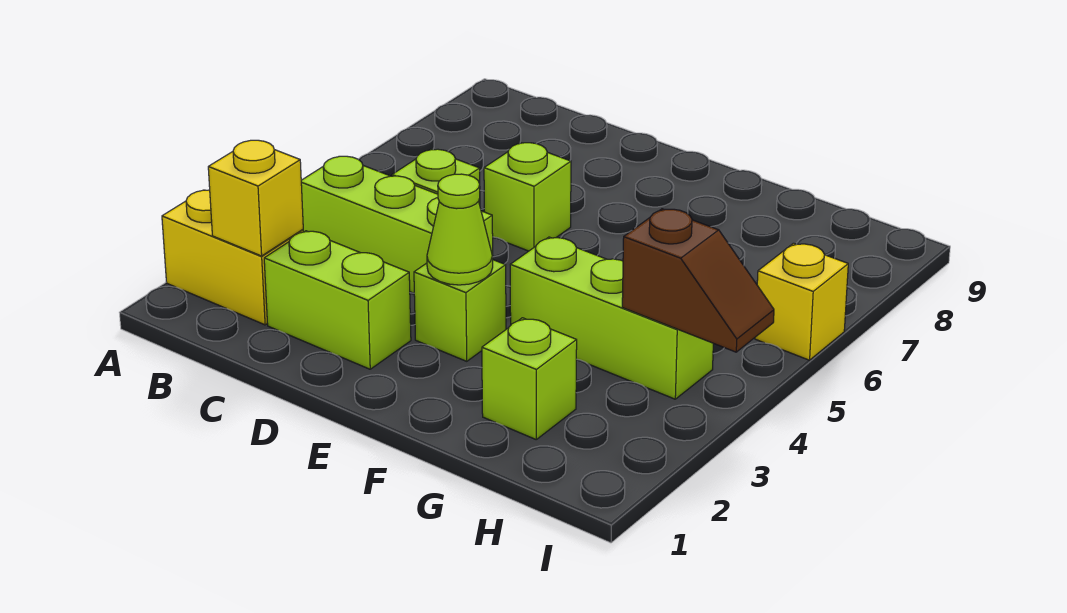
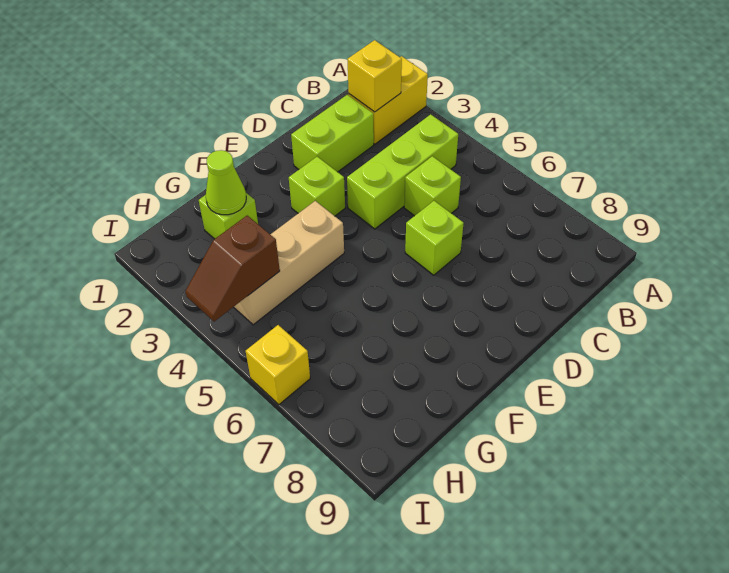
lime cone E3 level 2 -> lime cone G2 level 2
lime brick F4:H4 level 1 -> tan brick F4:H4 level 1

